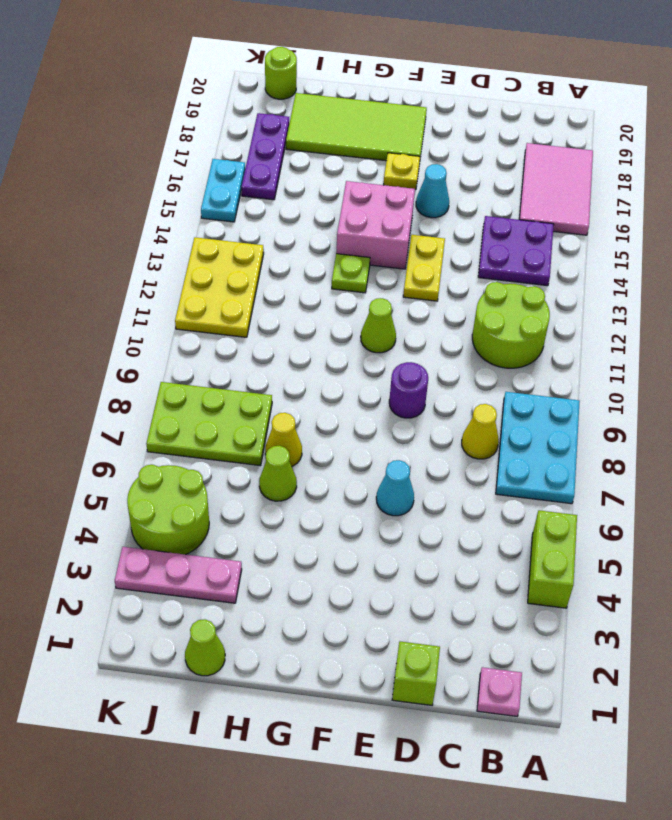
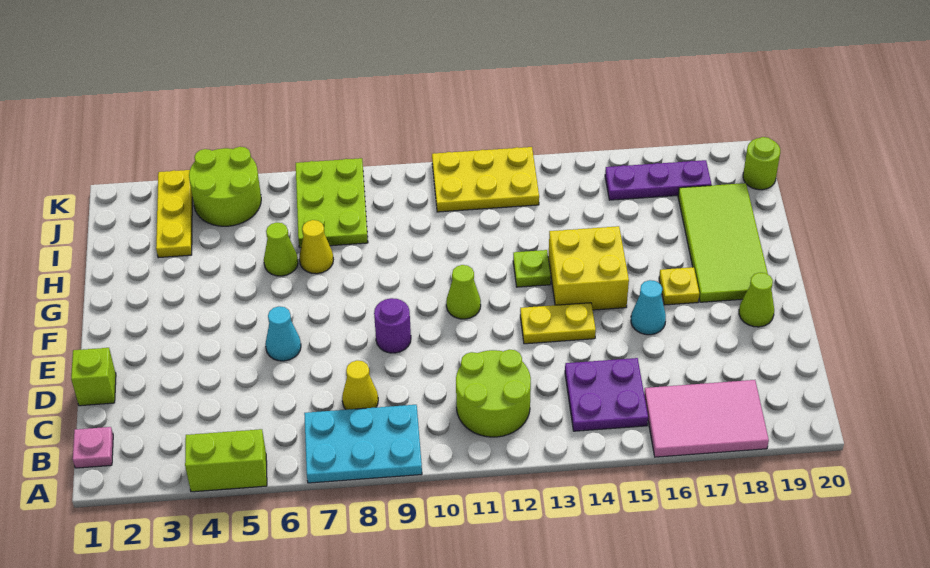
pink brick F14:G15 level 1 -> yellow brick F14:G15 level 1
lime cone I1 level 1 -> lime cone E19 level 1
pink plate I3:K3 level 1 -> yellow plate I3:K3 level 1
cyan plate K15:K16 level 1 -> none

